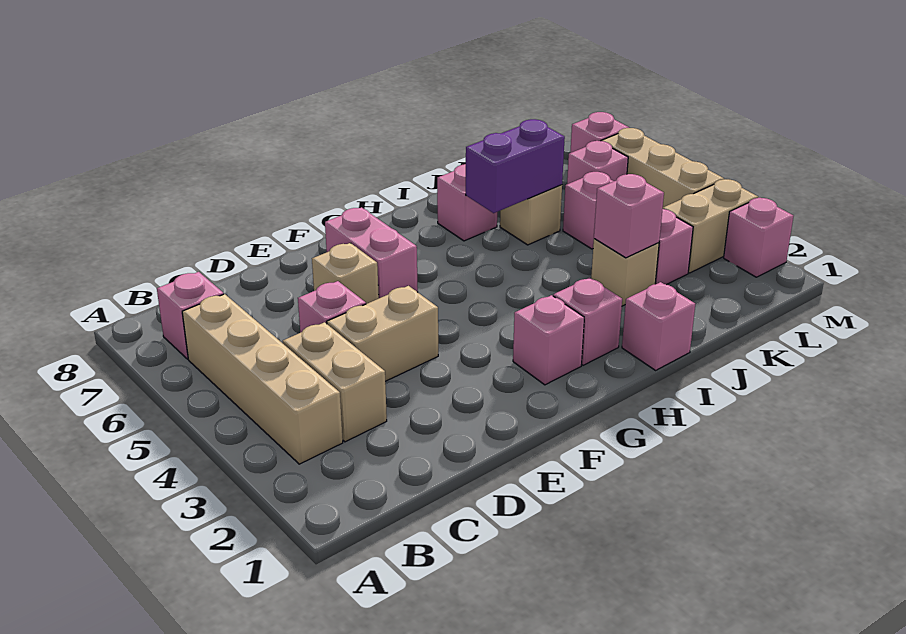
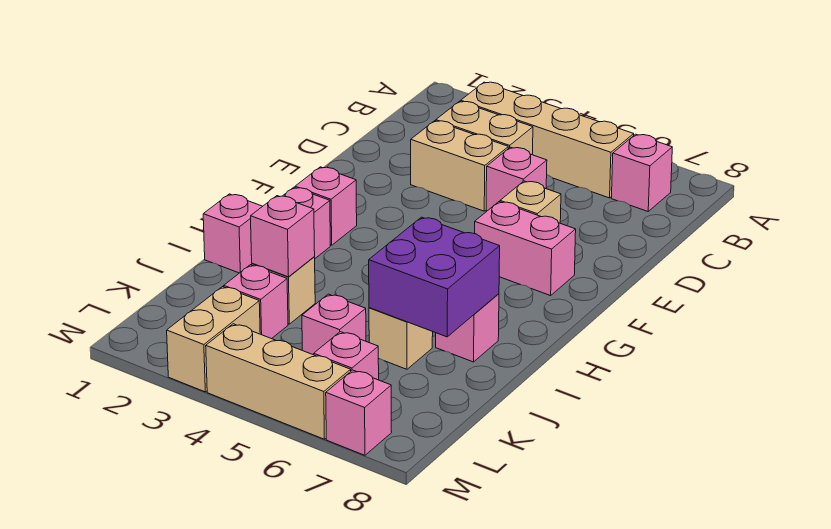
tan brick D4:E4 level 1 -> tan brick D3:D4 level 1
purple brick I6:J6 level 2 -> purple brick I6:J7 level 2
pink brick M2 level 1 -> none

